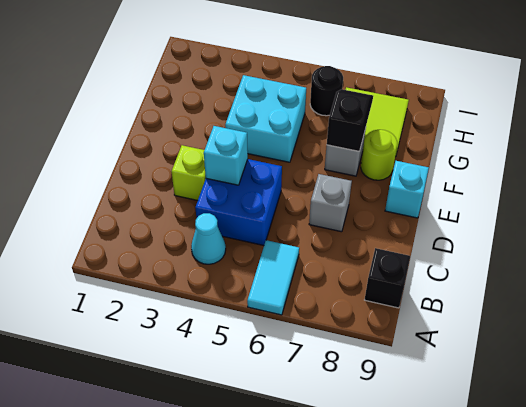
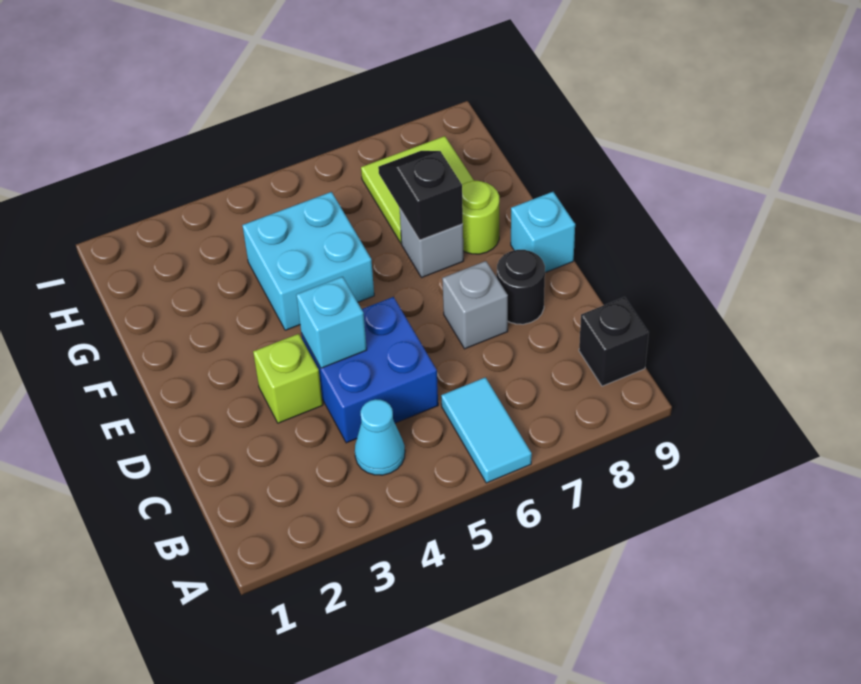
black round brick H6 level 1 -> black round brick D8 level 1

